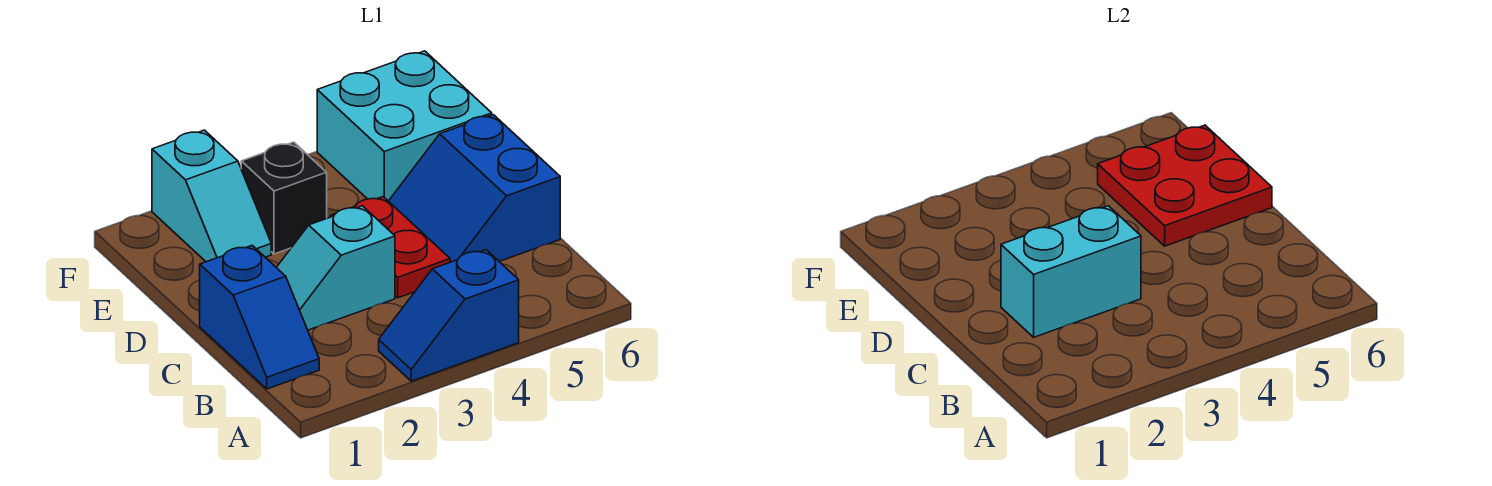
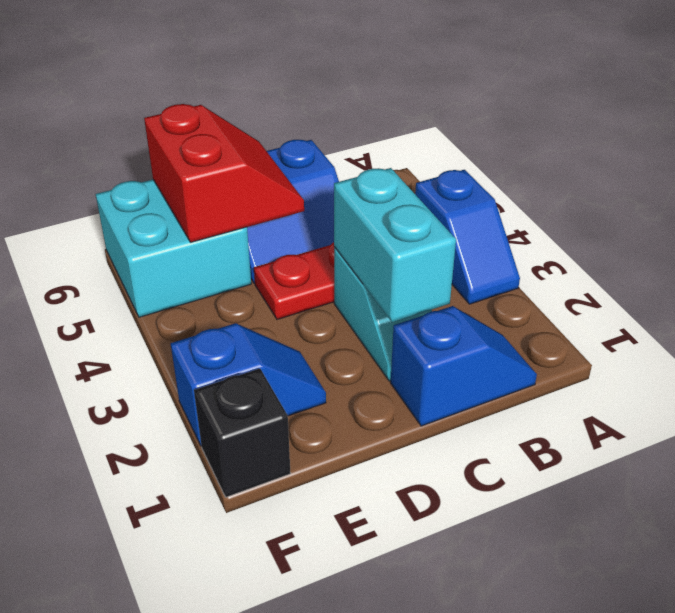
red plate D5:E6 level 2 -> red slope D5:E6 level 2 top E
cyan slope E2:F2 level 1 top F -> blue slope E2:F2 level 1 top F
black brick E3 level 1 -> black brick F1 level 1

